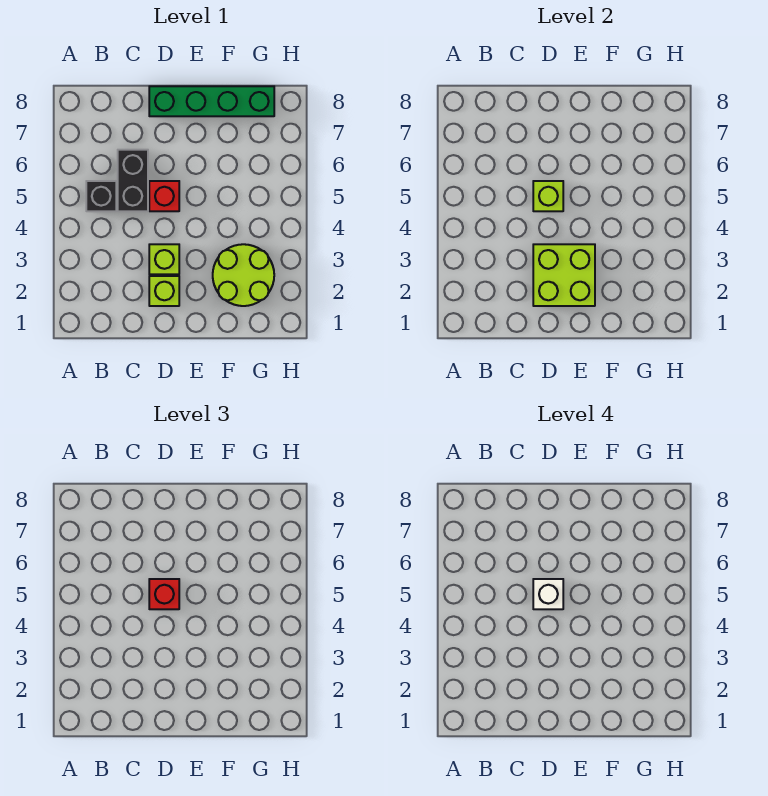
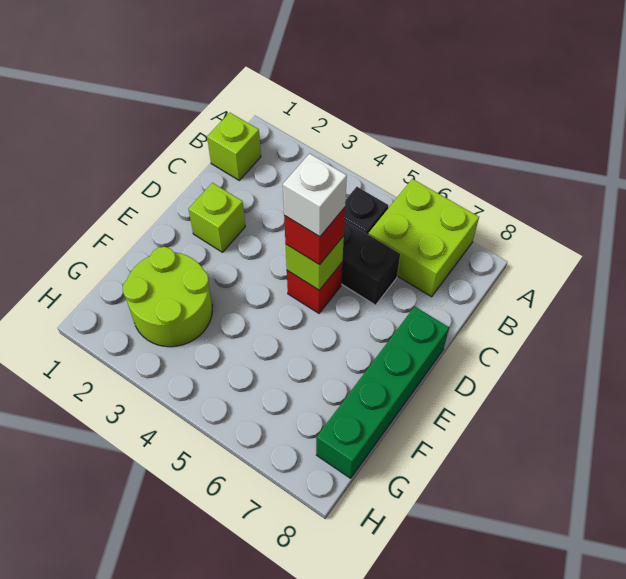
lime brick D2:E3 level 2 -> lime brick A6:B7 level 1
lime brick D3 level 1 -> lime brick B1 level 1

